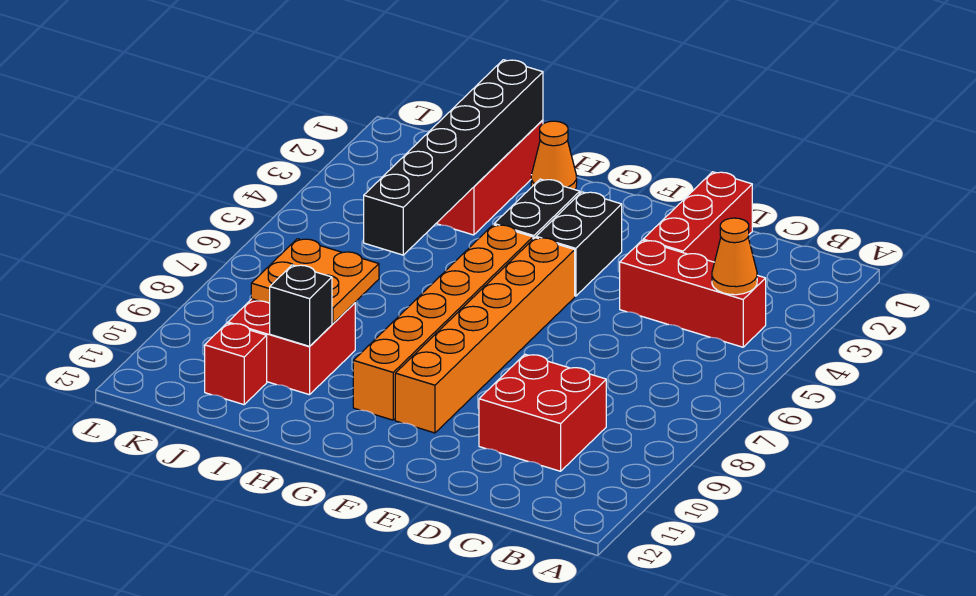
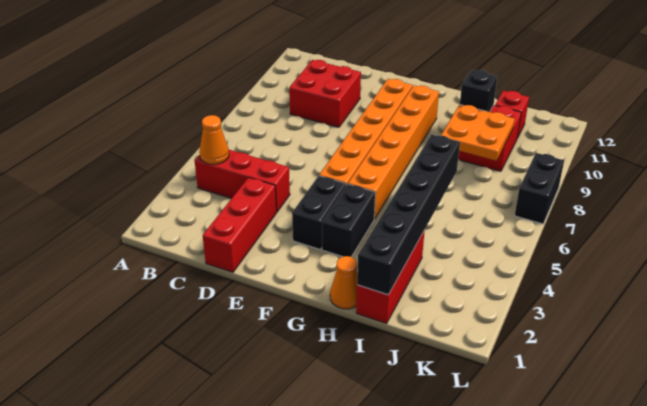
none -> black brick L7:L8 level 1

